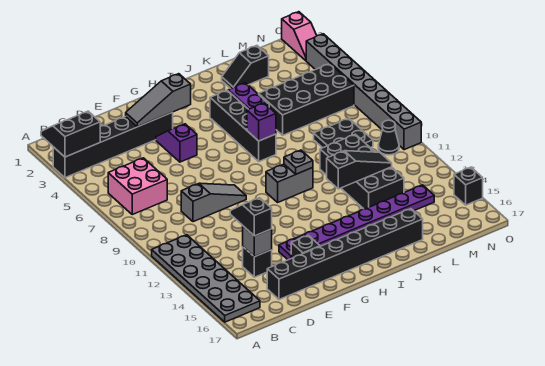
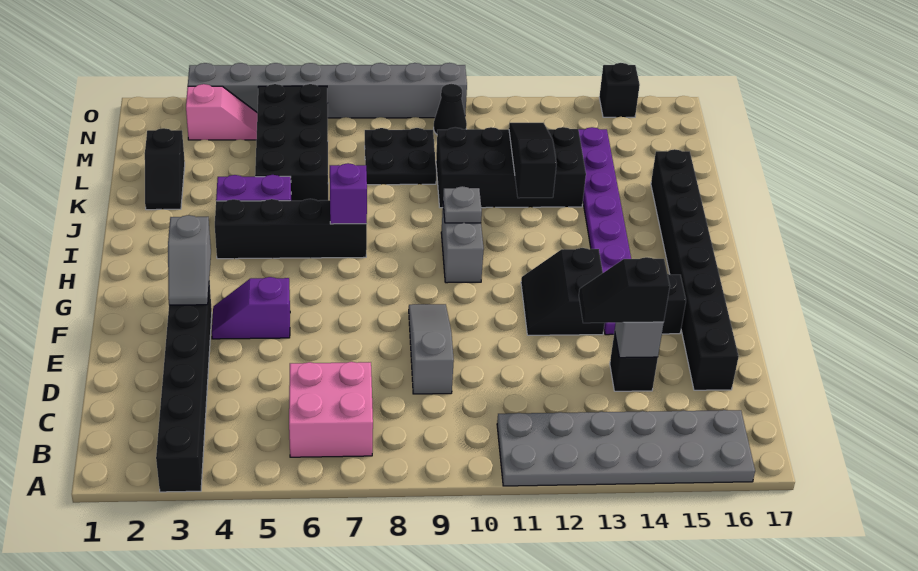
black slope A2:B3 level 2 top 3 -> black slope F12:G13 level 1 top 13
grey slope E3:G3 level 2 top G -> grey slope F3:G3 level 2 top G
pink slope O1:O2 level 1 top 1 -> pink slope N3:N4 level 1 top 3

